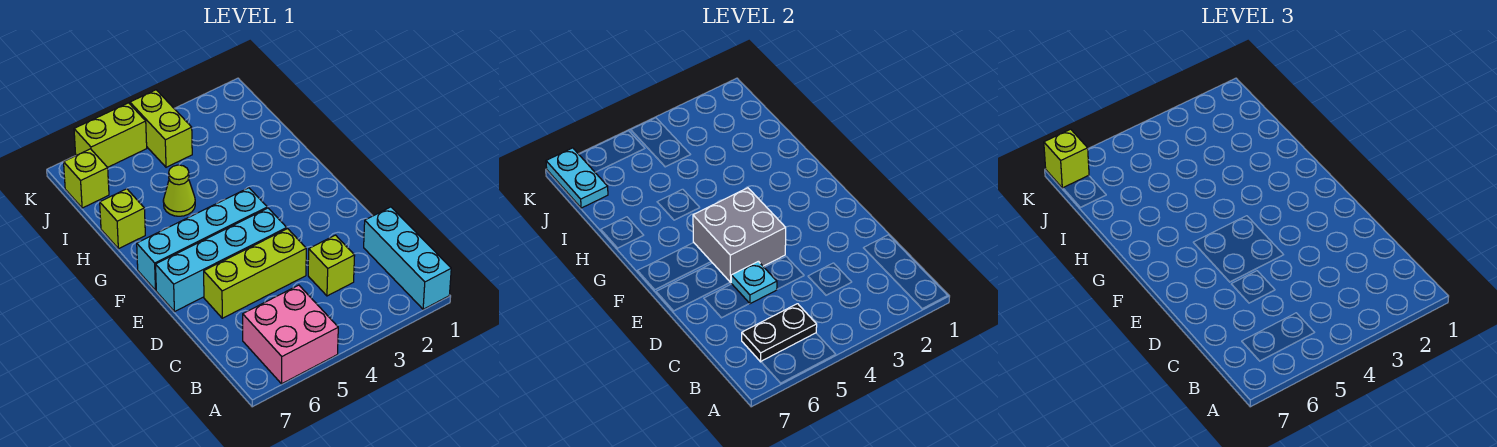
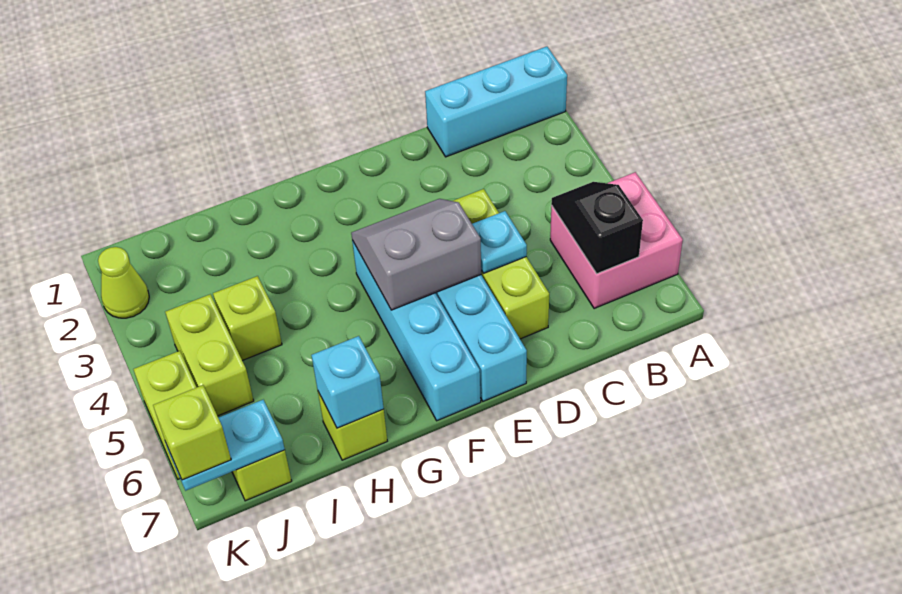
black plate B5:B6 level 2 -> black slope B5:B6 level 2 top 6
lime brick C3 level 1 -> lime brick I4 level 1
grey brick E4:F5 level 2 -> grey slope E4:F5 level 2 top 5
lime cone H5 level 1 -> lime cone K2 level 1
none -> cyan brick H7 level 2
lime brick J4:K4 level 1 -> lime brick J4:J5 level 1

